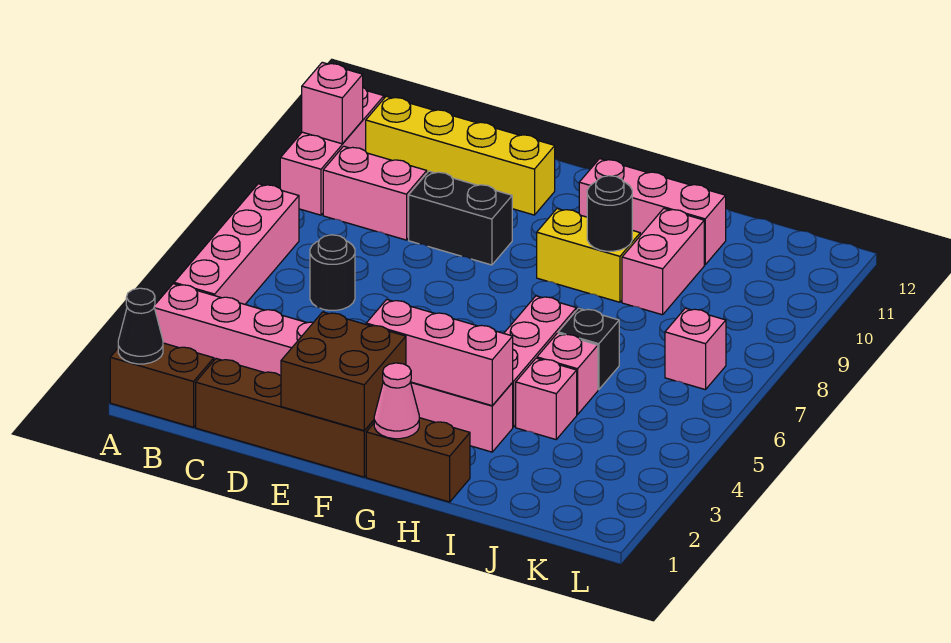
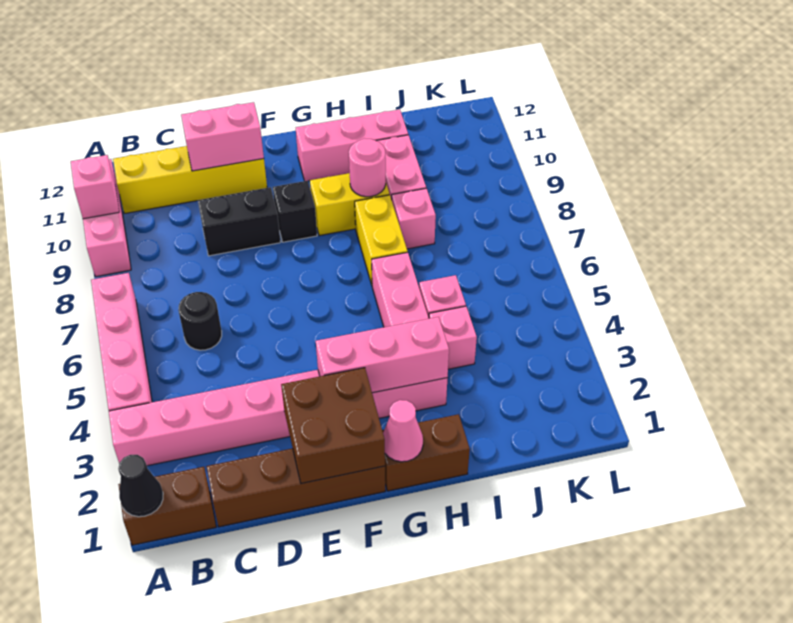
pink brick B9:C9 level 1 -> pink brick D11:E11 level 2
none -> yellow brick H7:H8 level 1
black round brick H9 level 2 -> pink round brick H9 level 2
black brick I6 level 1 -> black brick F9 level 1
pink brick K7 level 1 -> pink brick I8 level 1

